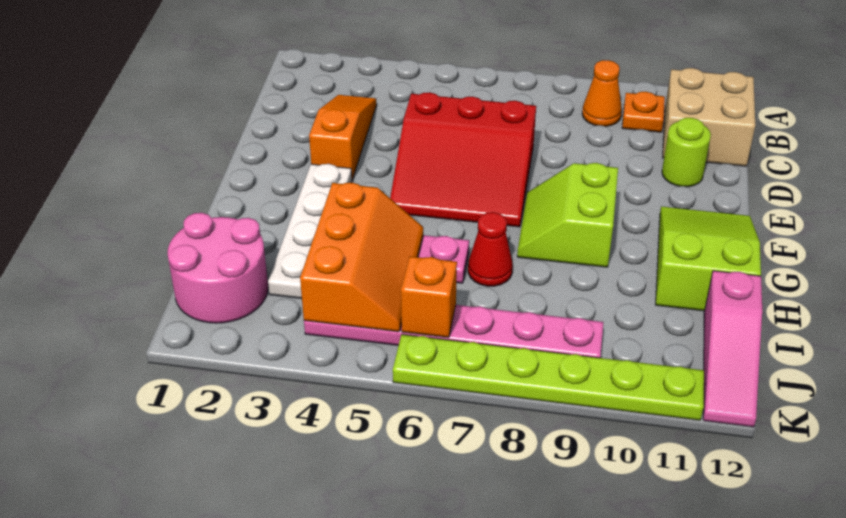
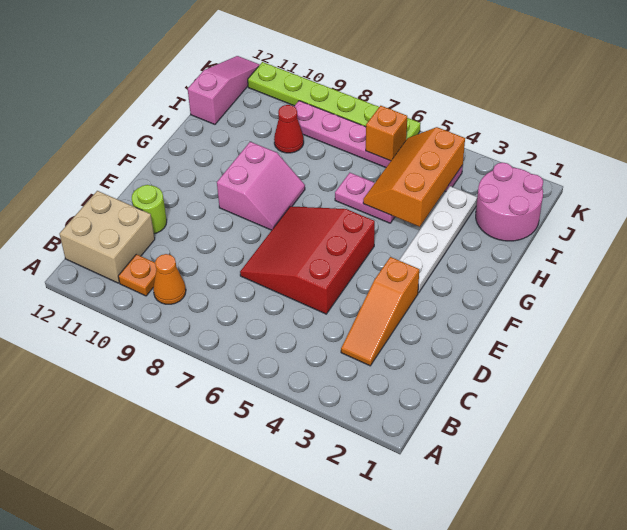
red slope D5:F7 level 1 top D -> red slope D5:F7 level 1 top 5
lime slope F8:G9 level 1 top 9 -> pink slope F8:G9 level 1 top 9
lime slope F11:H12 level 1 top H -> none
red cone H7 level 1 -> red cone I9 level 1

